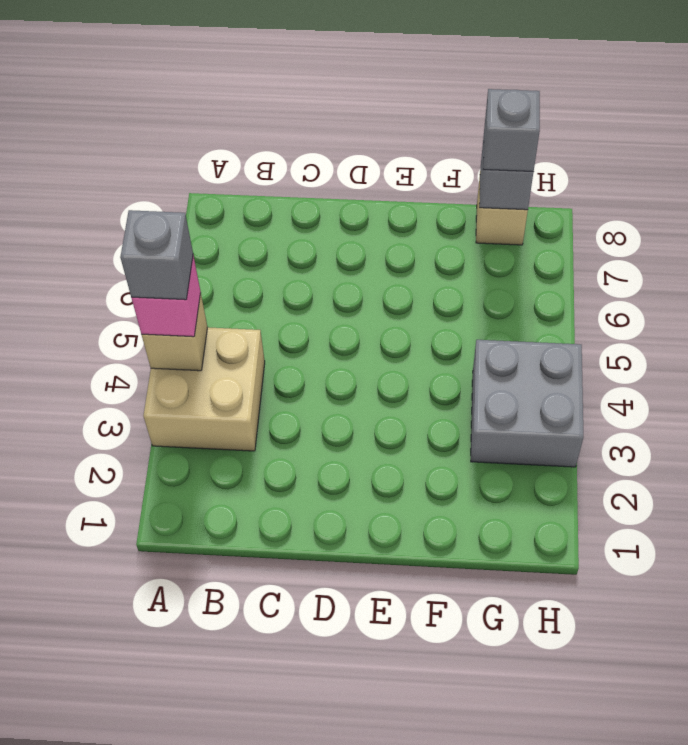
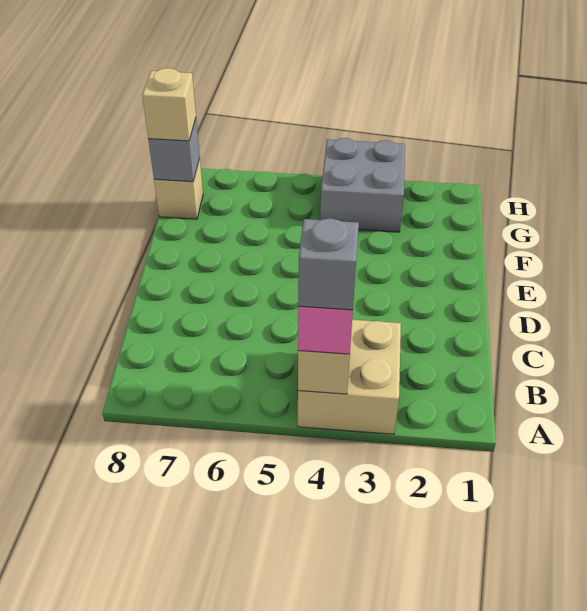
grey brick G8 level 3 -> tan brick G8 level 3

